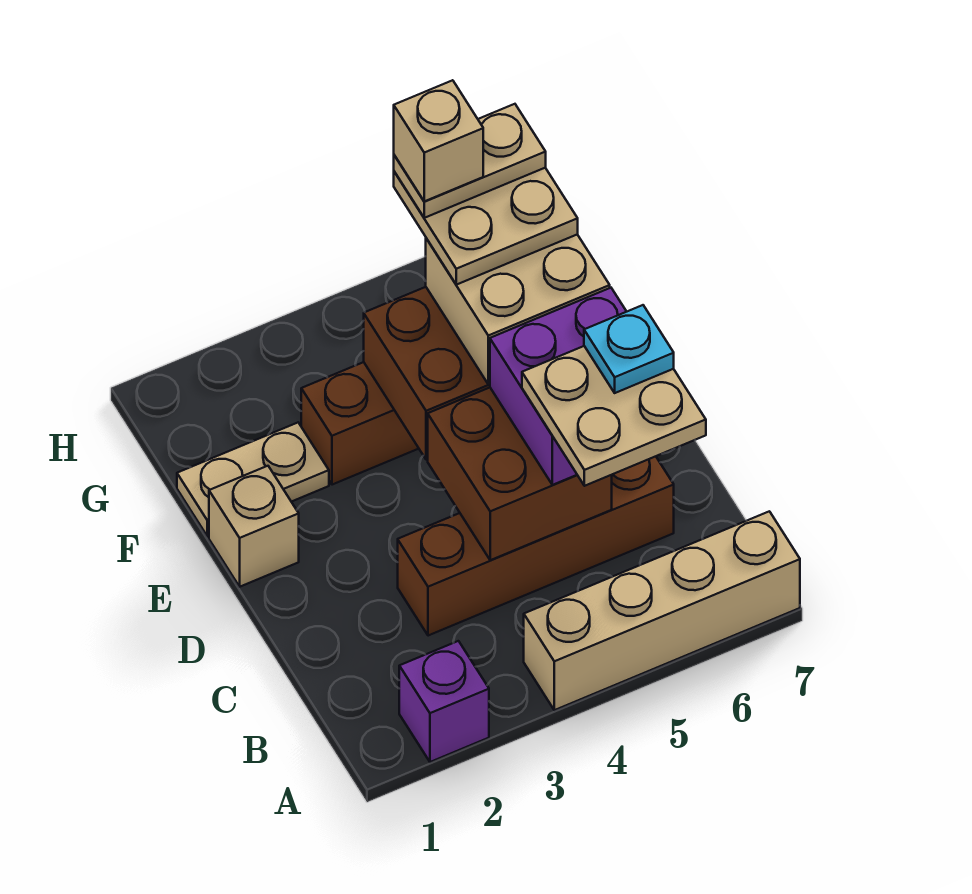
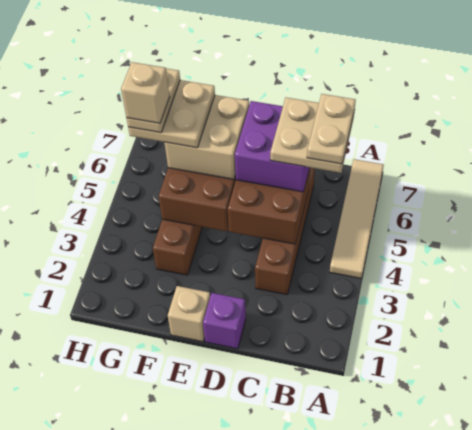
purple brick A2 level 1 -> purple brick D1 level 1
tan brick A4:A7 level 1 -> tan tile A4:A7 level 1
cyan plate C6 level 5 -> none
tan plate F1:F2 level 1 -> tan plate B5:B6 level 5

